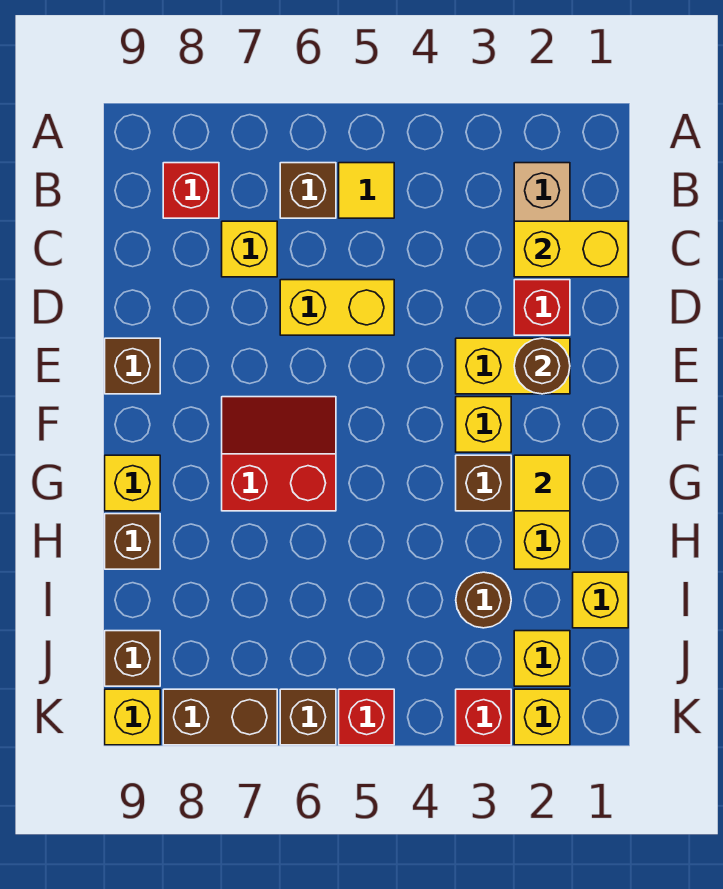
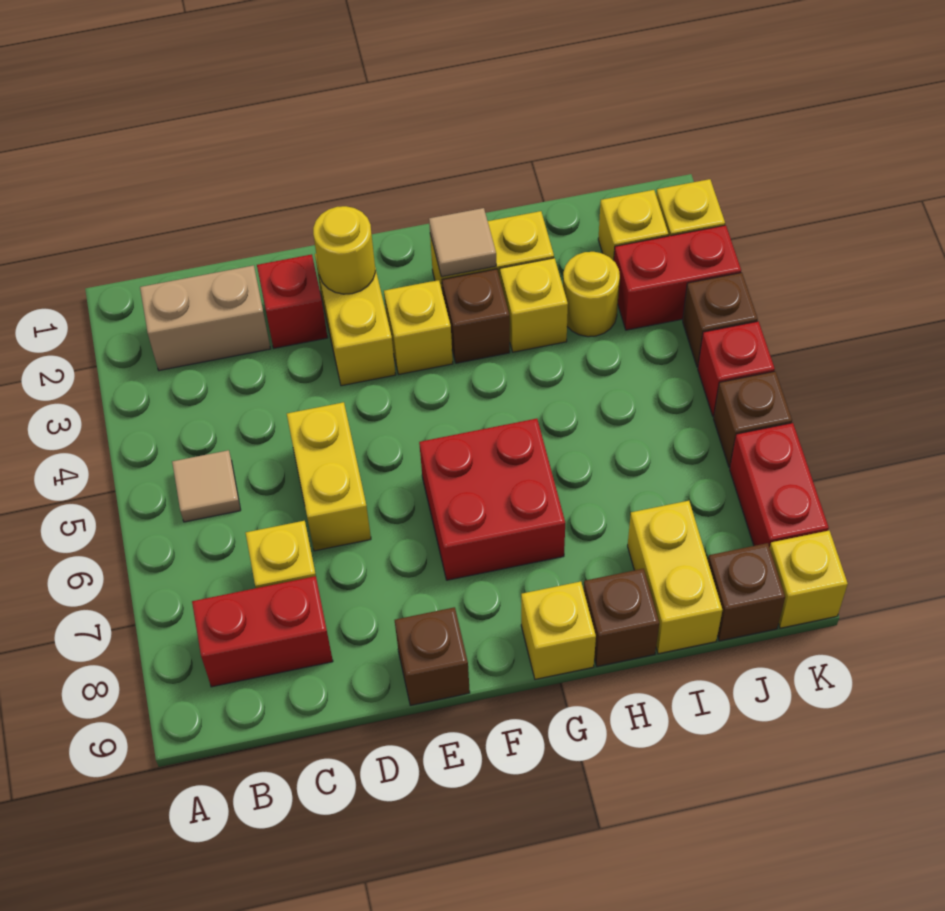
yellow tile B5 level 1 -> tan tile B5 level 1
brown brick B6 level 1 -> brown brick K4 level 1
red brick B8 level 1 -> red brick B8:C8 level 1
yellow brick C1:C2 level 2 -> yellow brick I8:I9 level 1
brown round brick E2 level 2 -> yellow round brick E2 level 2
red slope F6:G7 level 1 top G -> red brick F6:G7 level 1
yellow tile G2 level 2 -> tan tile G2 level 2
yellow brick I1 level 1 -> yellow brick H3 level 1
brown round brick I3 level 1 -> yellow round brick I3 level 1
red brick K3 level 1 -> red brick J3:K3 level 1
brown brick K7:K8 level 1 -> red brick K7:K8 level 1

